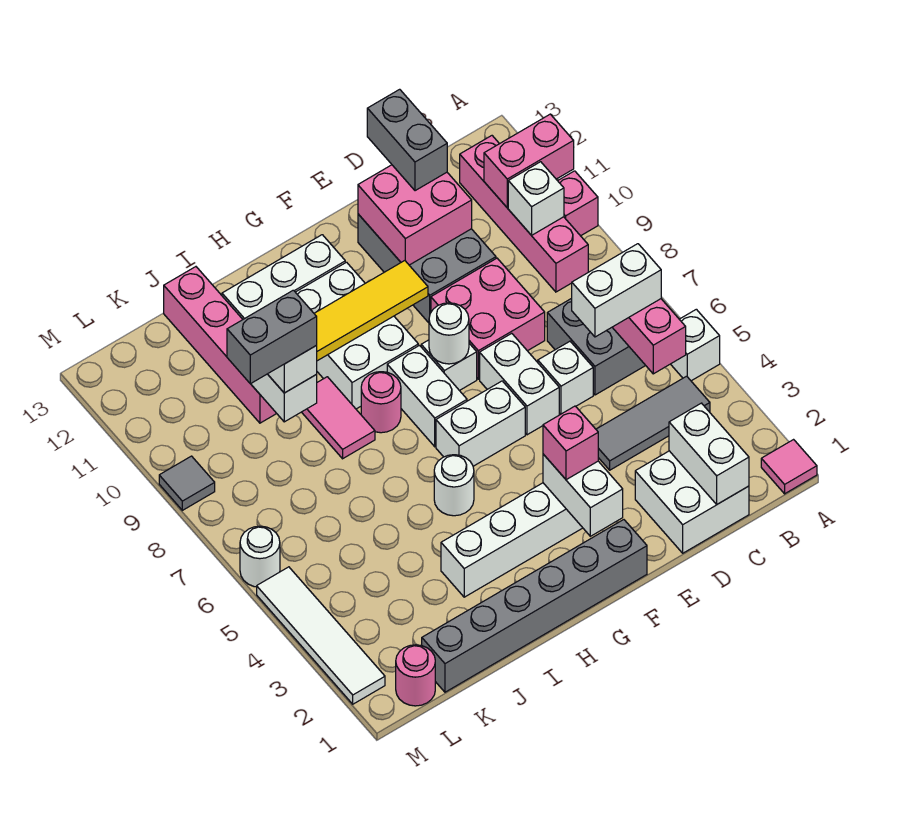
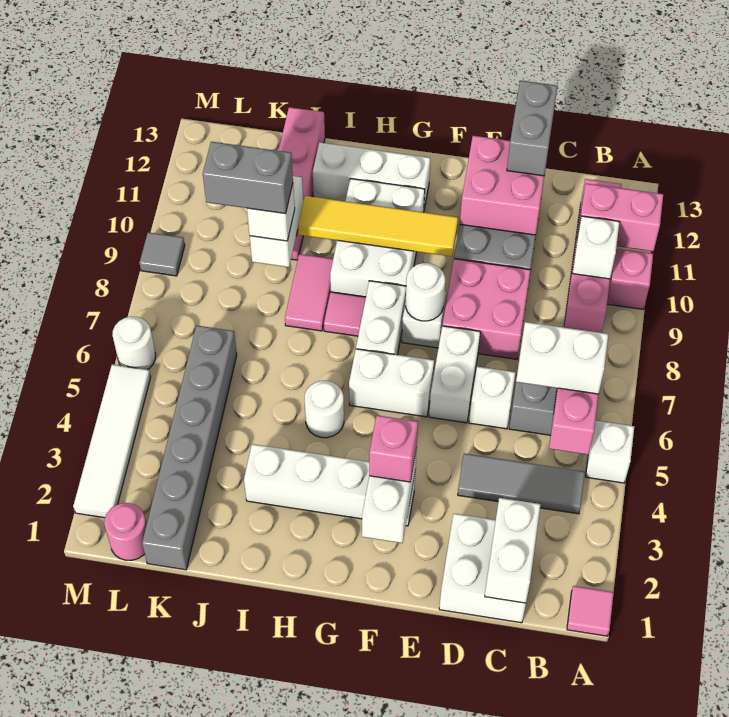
grey brick F1:K1 level 1 -> grey brick K1:K6 level 1
pink round brick H8 level 1 -> pink tile H8 level 1

